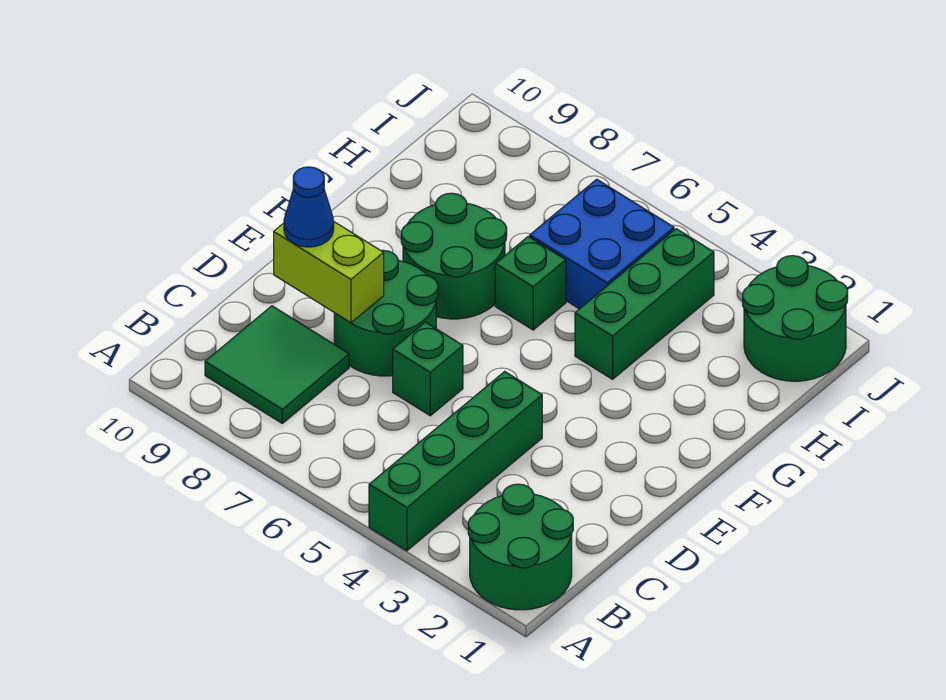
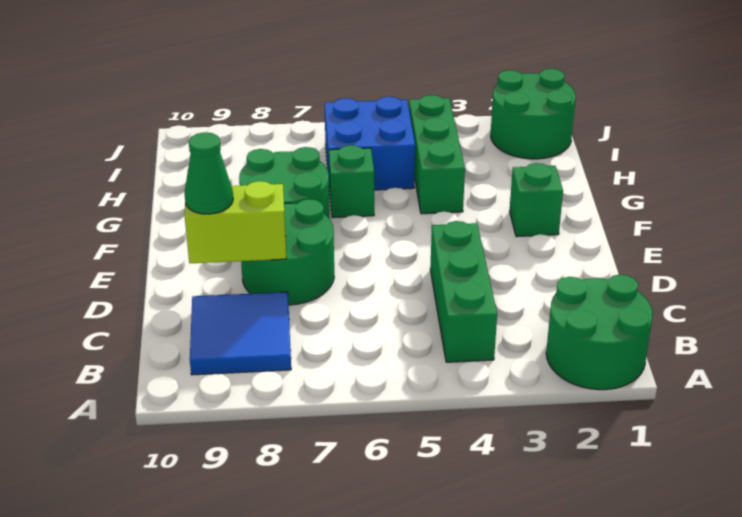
green brick A4:D4 level 1 -> green brick B4:D4 level 1
green tile B8:C9 level 1 -> blue tile B8:C9 level 1
green brick D6 level 1 -> green brick F2 level 1
blue cone D9 level 3 -> green cone D9 level 3

